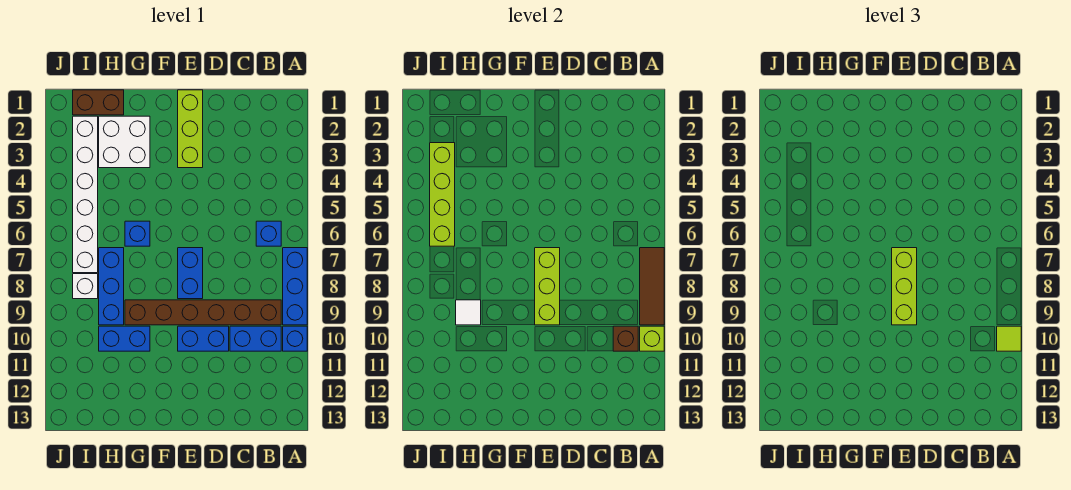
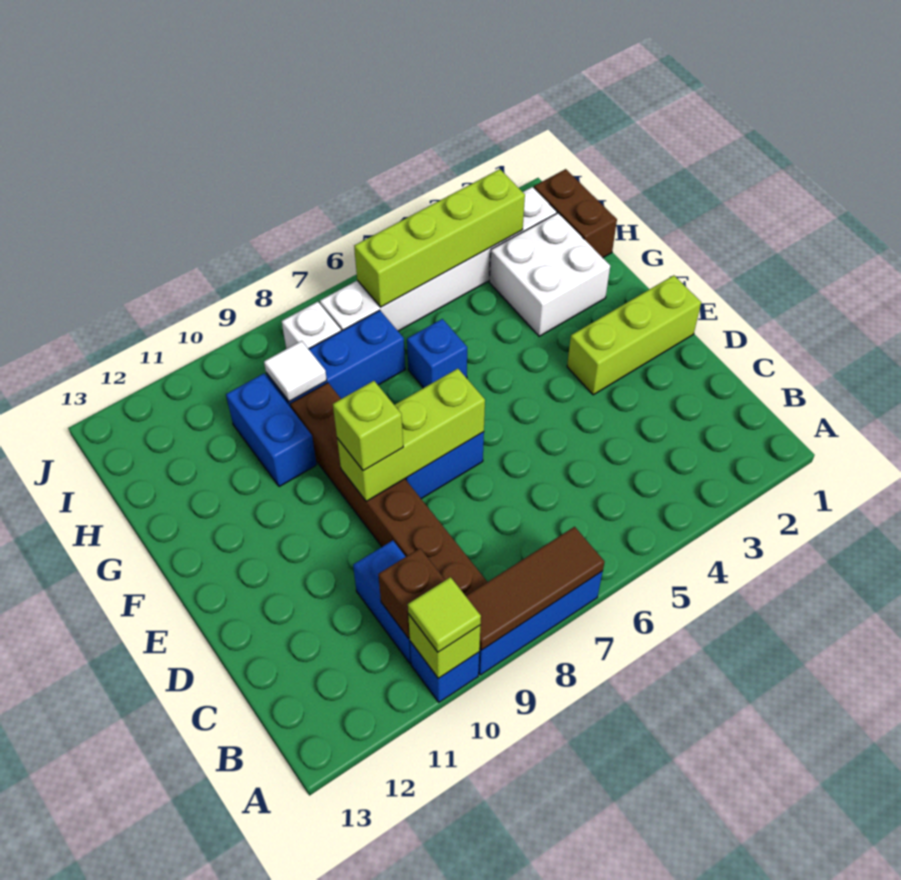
blue brick B6 level 1 -> none
blue brick D10:E10 level 1 -> none
lime brick E7:E9 level 3 -> lime brick E9 level 3

